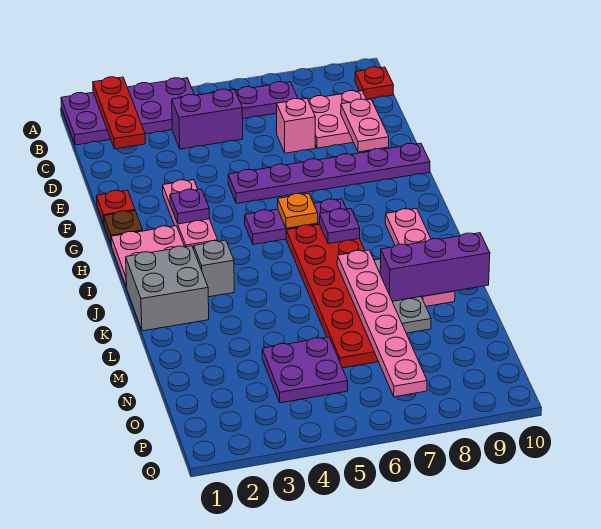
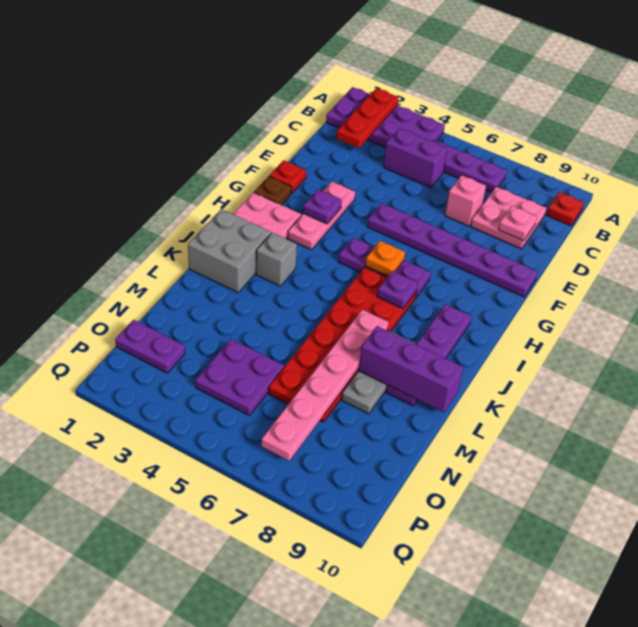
pink plate D9:E9 level 2 -> pink plate D9 level 2
pink plate I9:L9 level 1 -> purple plate I9:L9 level 1
none -> purple plate O1:O2 level 1

